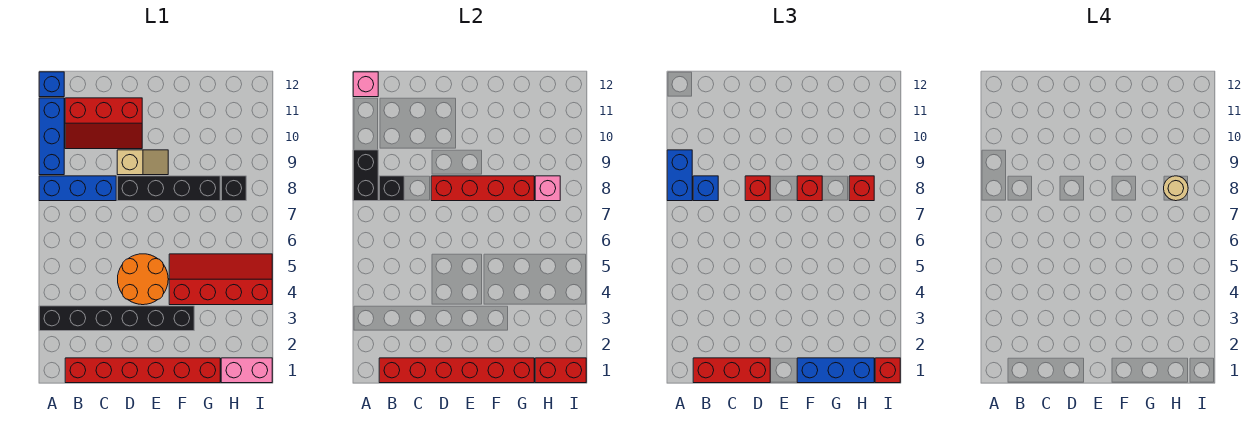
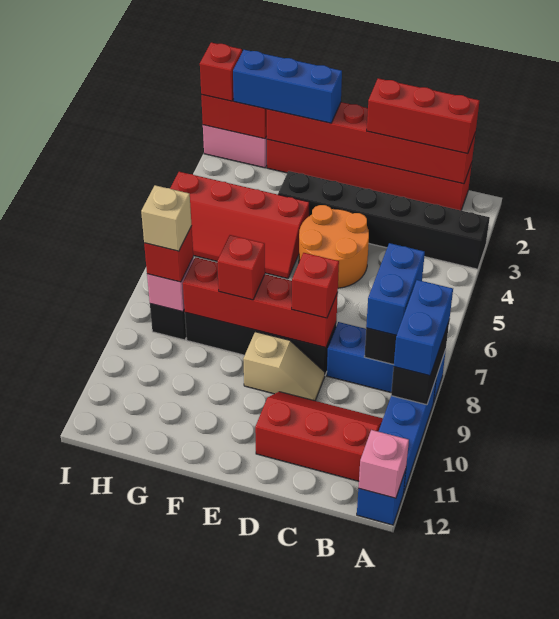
blue brick B8 level 3 -> blue brick B7:B8 level 3
tan slope D9:E9 level 1 top D -> tan slope D9:E9 level 1 top E
tan round brick H8 level 4 -> tan brick H8 level 4

